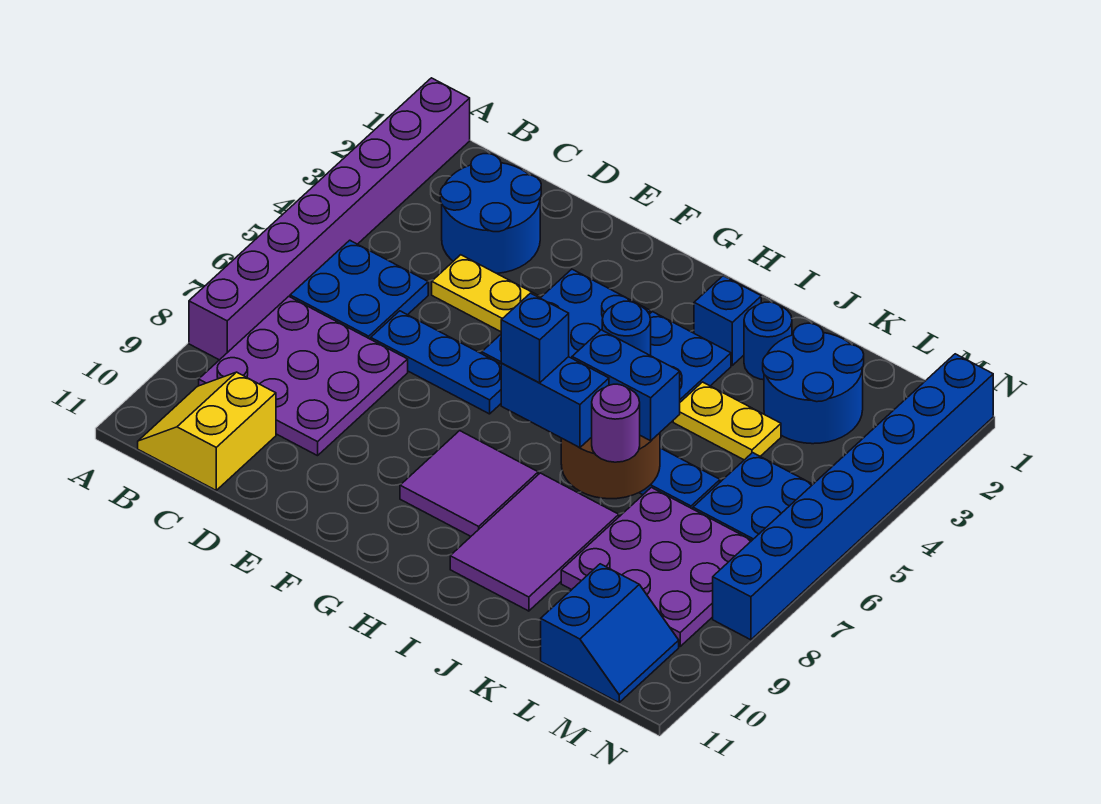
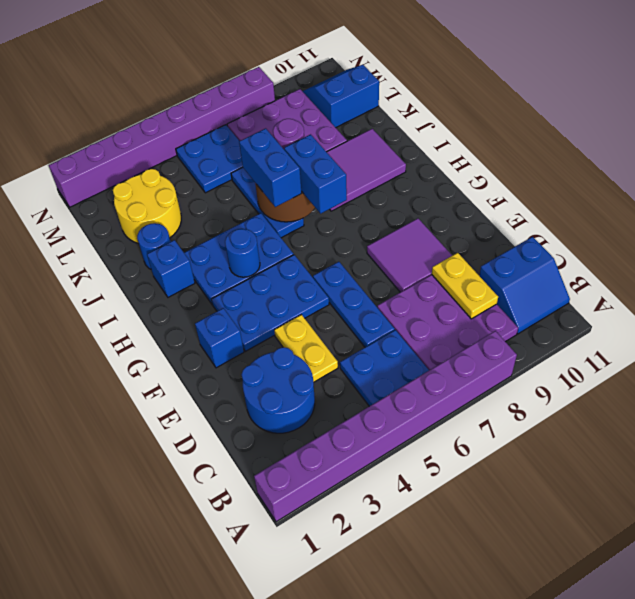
yellow slope B10:C11 level 1 top C -> blue slope B10:C11 level 1 top C
purple tile G8:H9 level 1 -> purple tile E8:F9 level 1
blue brick H7 level 4 -> blue brick F2 level 1
yellow plate J4:K4 level 1 -> yellow plate C9:D9 level 2
blue round brick K2:L3 level 1 -> yellow round brick K2:L3 level 1
blue brick N1:N8 level 1 -> purple brick N1:N8 level 1

